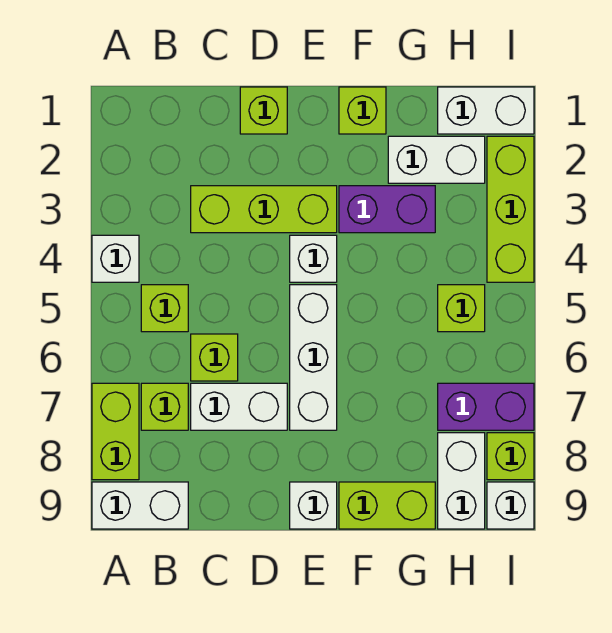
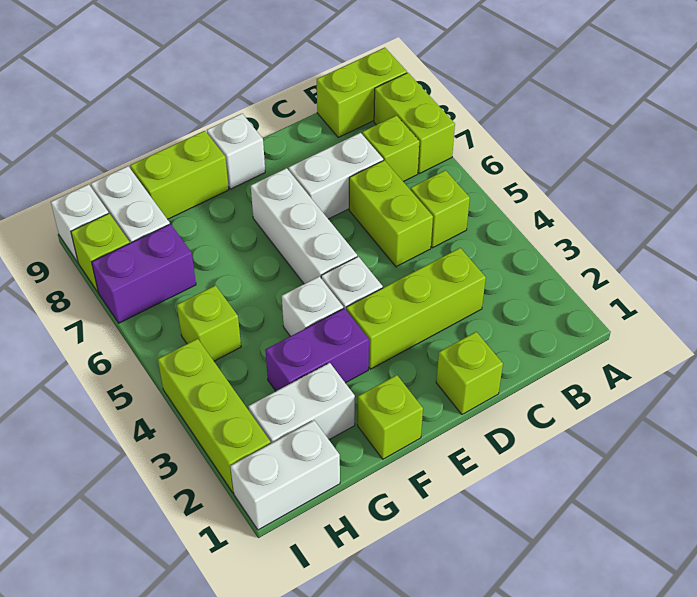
white brick A4 level 1 -> white brick F4 level 1
white brick A9:B9 level 1 -> lime brick A9:B9 level 1
lime brick C6 level 1 -> lime brick C5:C6 level 1

